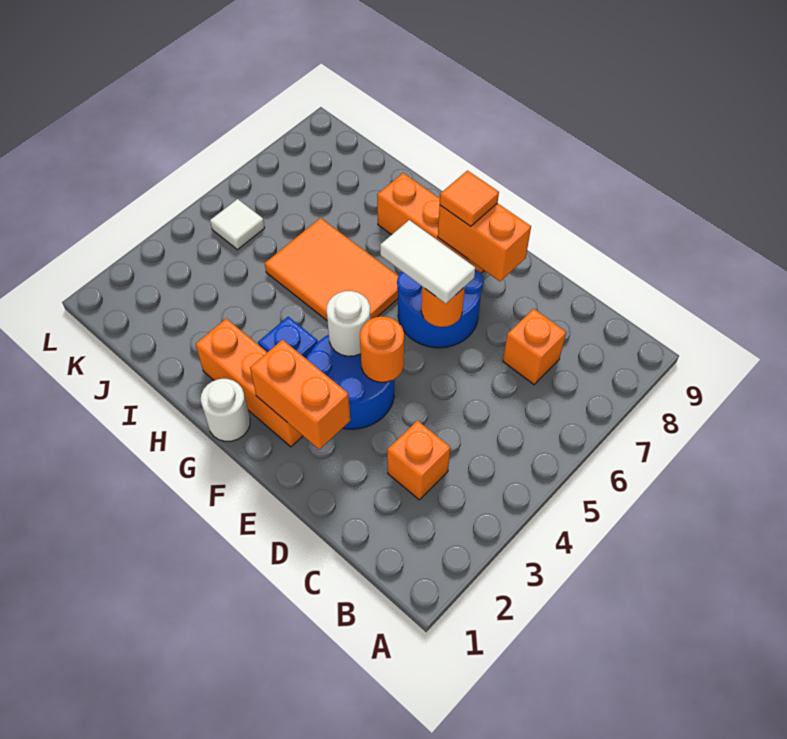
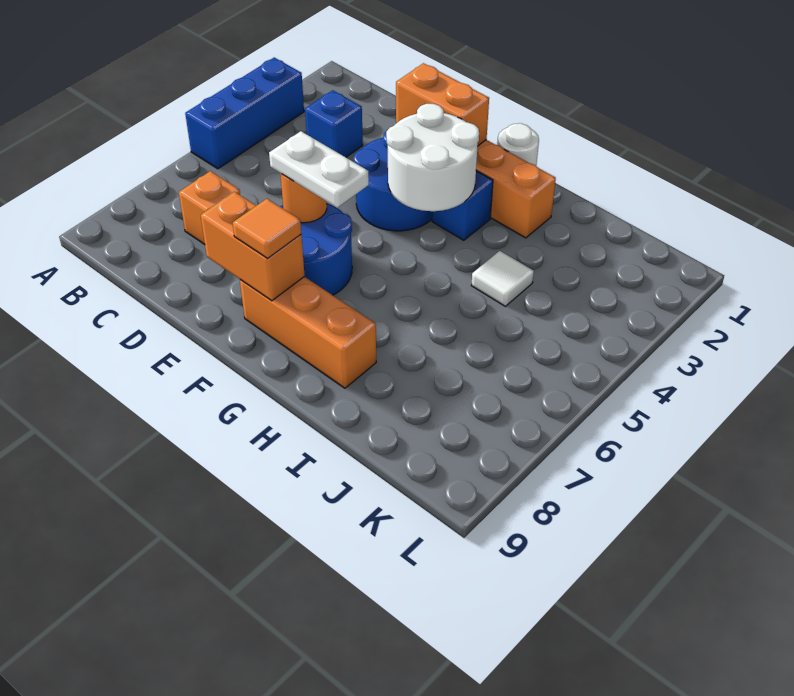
none -> blue brick A3:A5 level 1
orange brick C3 level 1 -> blue brick C3 level 1
orange round brick E4 level 2 -> none
white tile E6:F6 level 3 -> white plate E6:F6 level 3
white round brick F4 level 2 -> white round brick F3:G4 level 2
orange tile G5:I6 level 1 -> none
white tile K5 level 1 -> white tile I4 level 1

